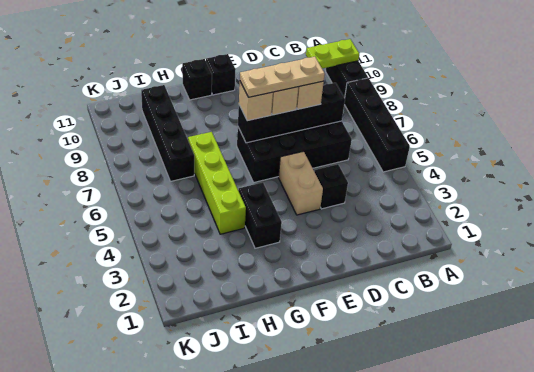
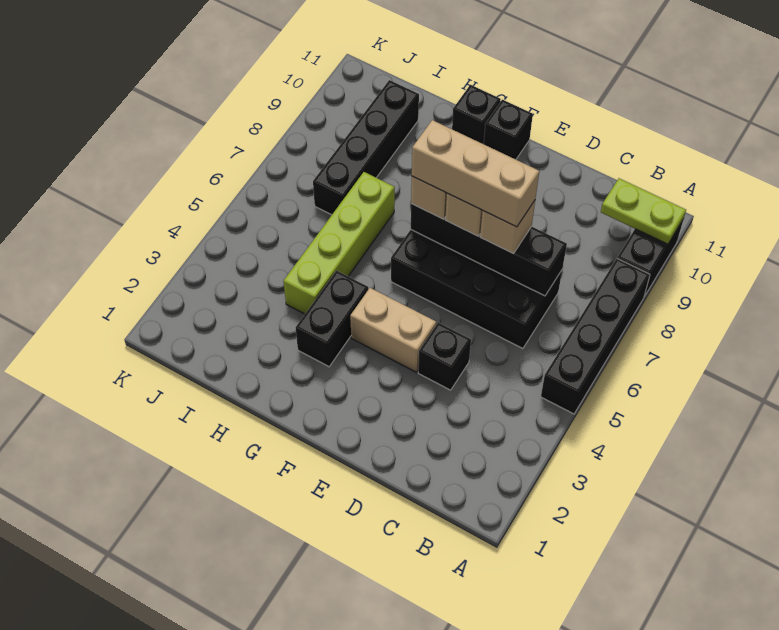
tan plate D7:F7 level 4 -> tan brick D7:F7 level 4
tan brick E4:E5 level 1 -> tan brick E4:F4 level 1

